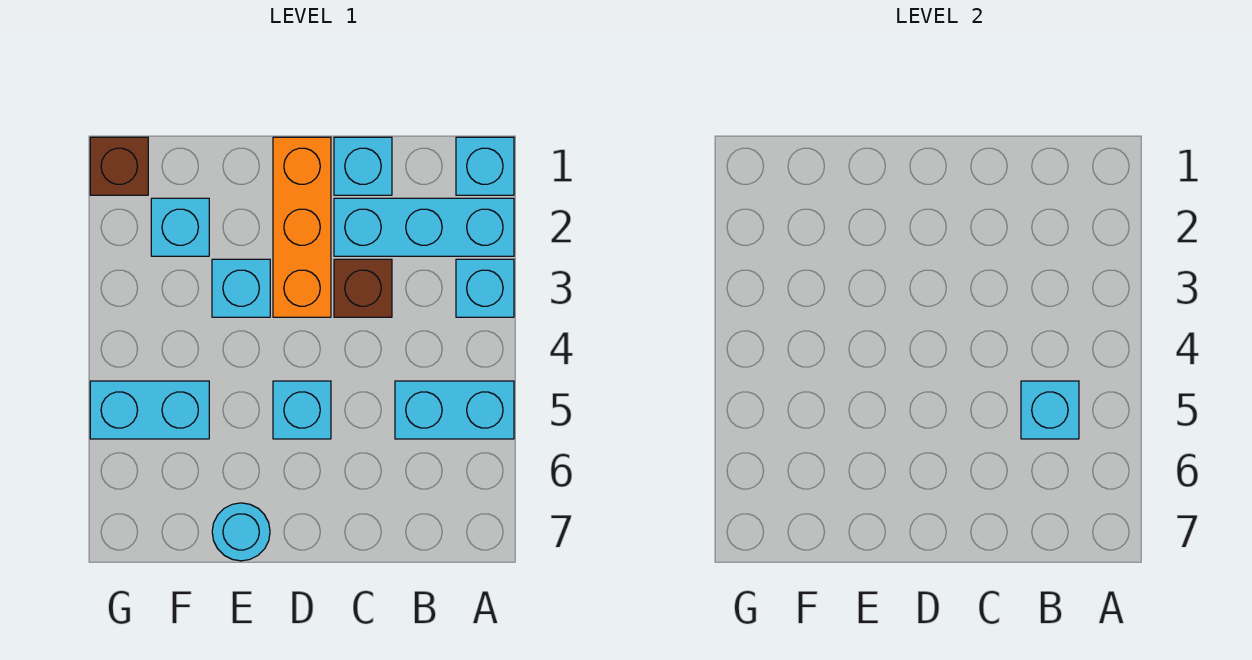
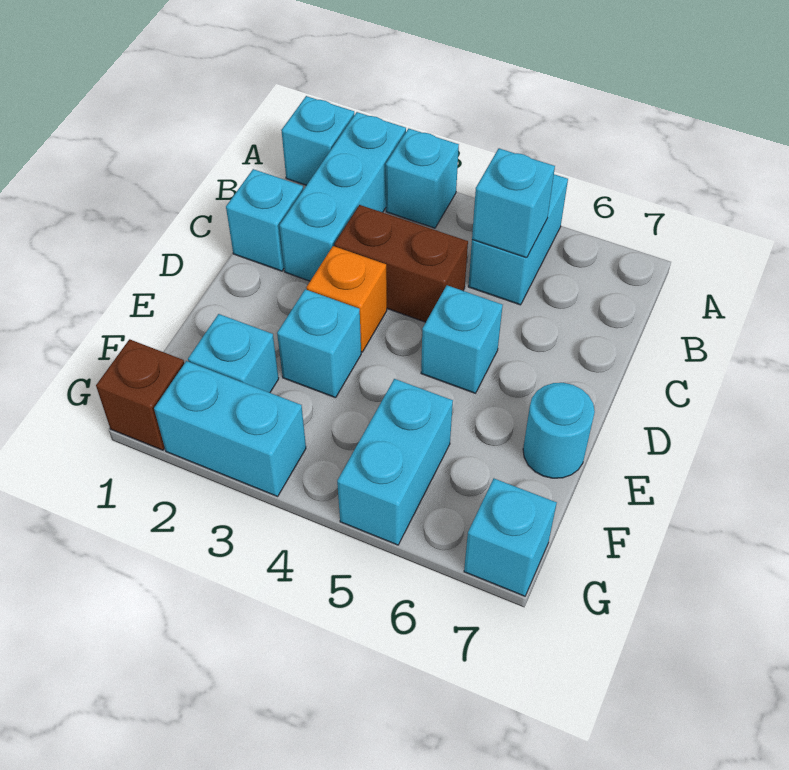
brown brick C3 level 1 -> brown brick C3:C4 level 1
orange brick D1:D3 level 1 -> orange brick D3 level 1
none -> cyan brick G2:G3 level 1
none -> cyan brick G7 level 1

